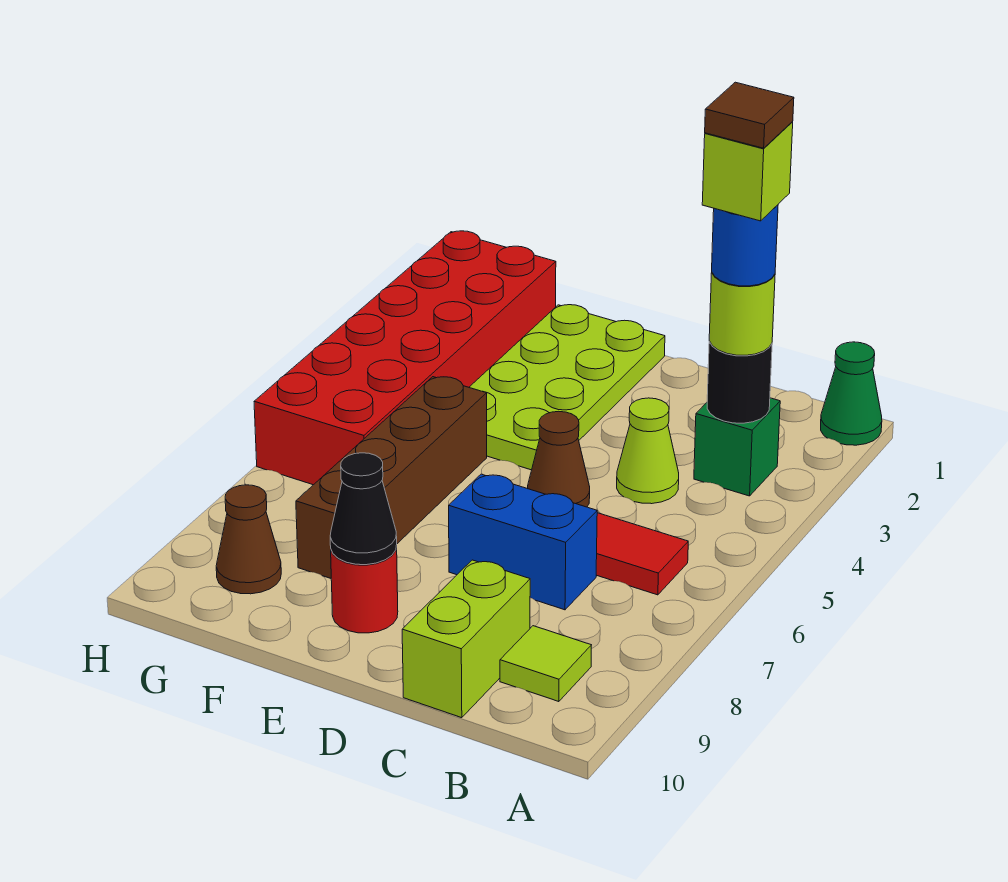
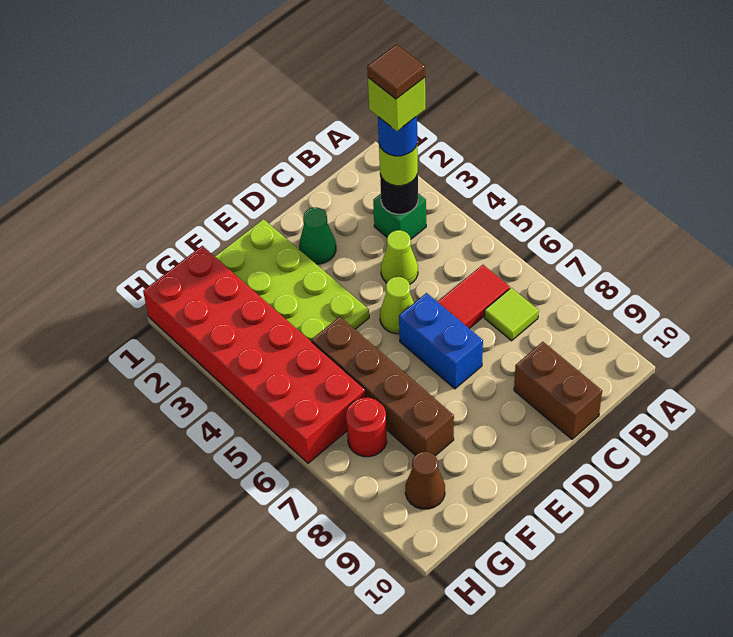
green cone A1 level 1 -> green cone D2 level 1
lime tile B9 level 1 -> lime tile B7 level 1
blue brick C7:D7 level 1 -> blue brick D6:D7 level 1
lime brick C9:C10 level 1 -> brown brick C9:C10 level 1
brown cone D5 level 1 -> lime cone D5 level 1
red round brick E9 level 1 -> red round brick G7 level 1
black cone E9 level 2 -> none

